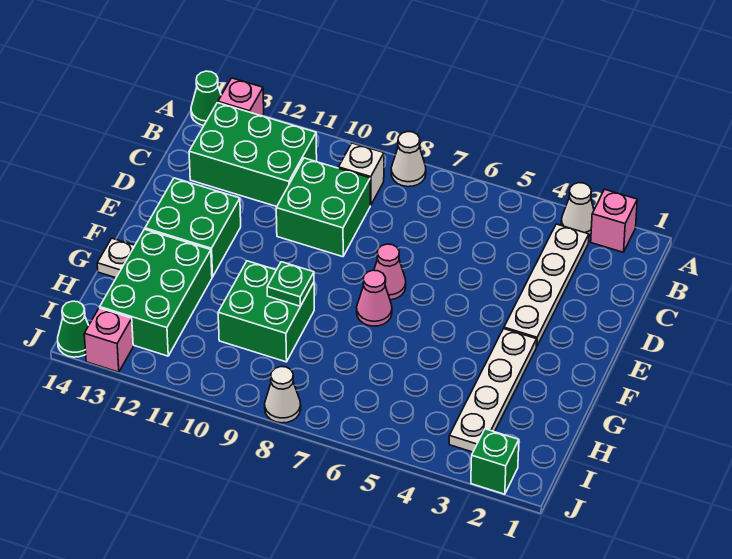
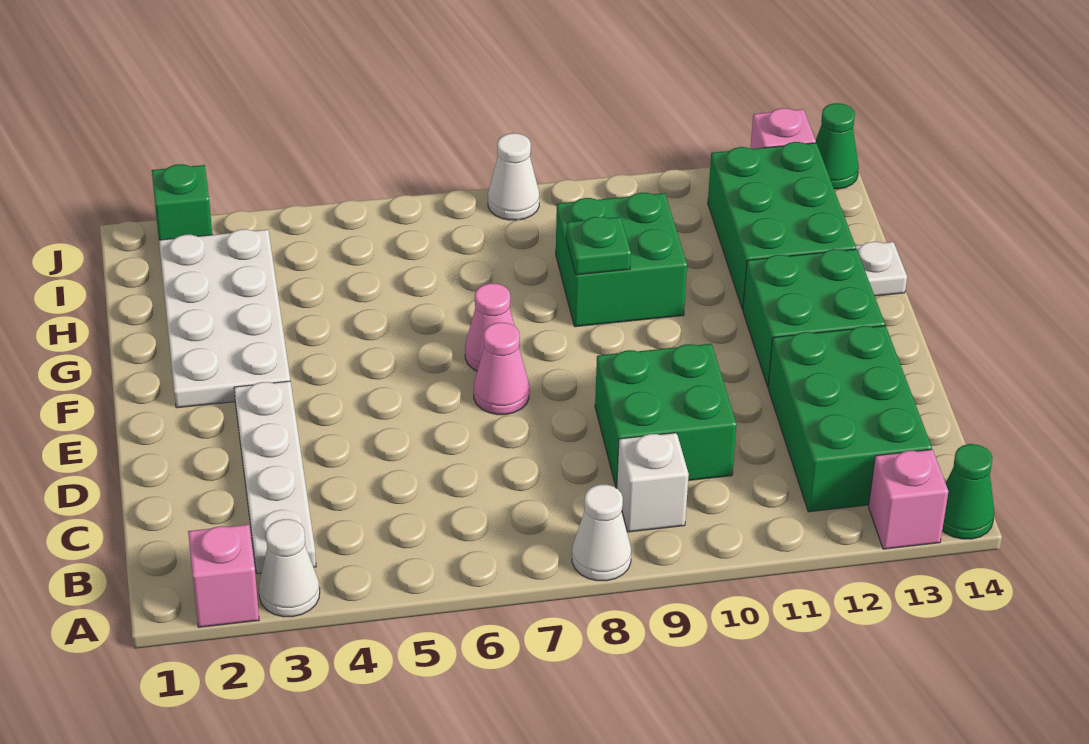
green brick B11:C13 level 1 -> green brick B12:D13 level 1
white plate F3:I3 level 1 -> white plate F2:I3 level 1

